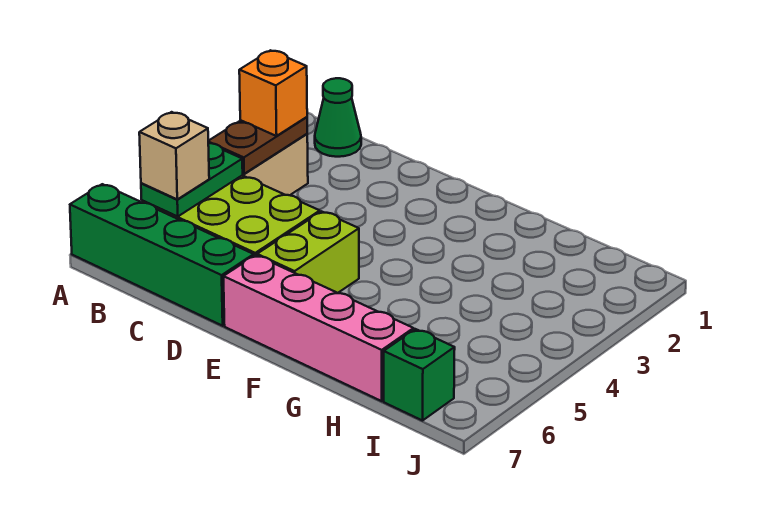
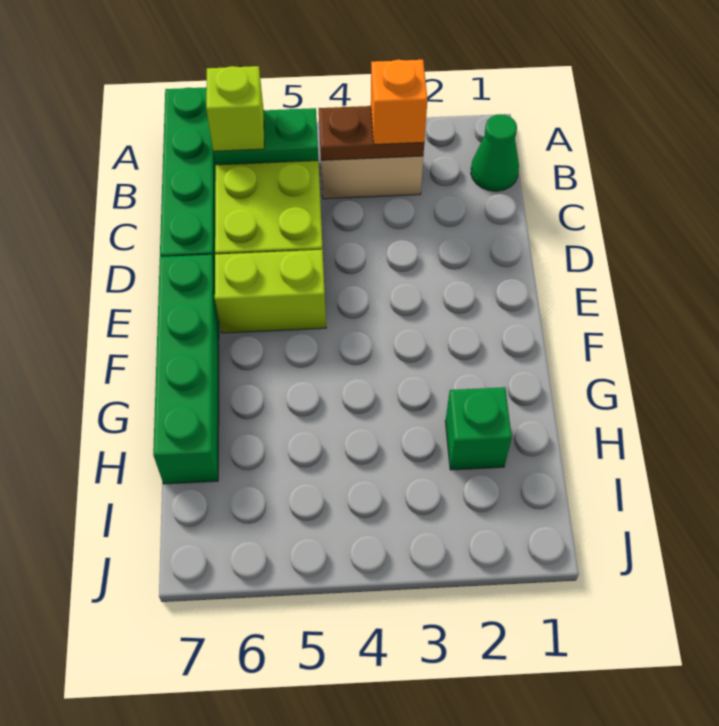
tan brick B6 level 3 -> lime brick B6 level 3
pink brick E7:H7 level 1 -> green brick E7:H7 level 1
green brick I7 level 1 -> green brick H2 level 1

